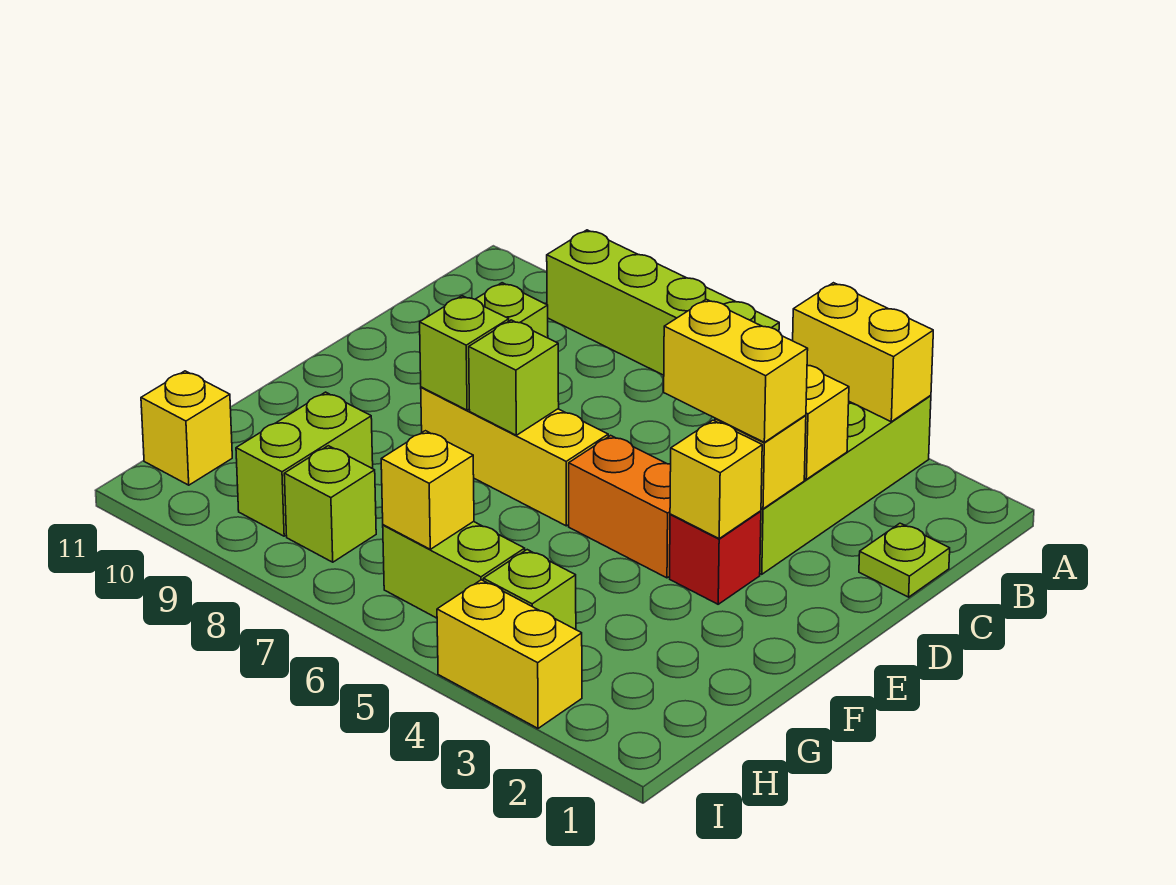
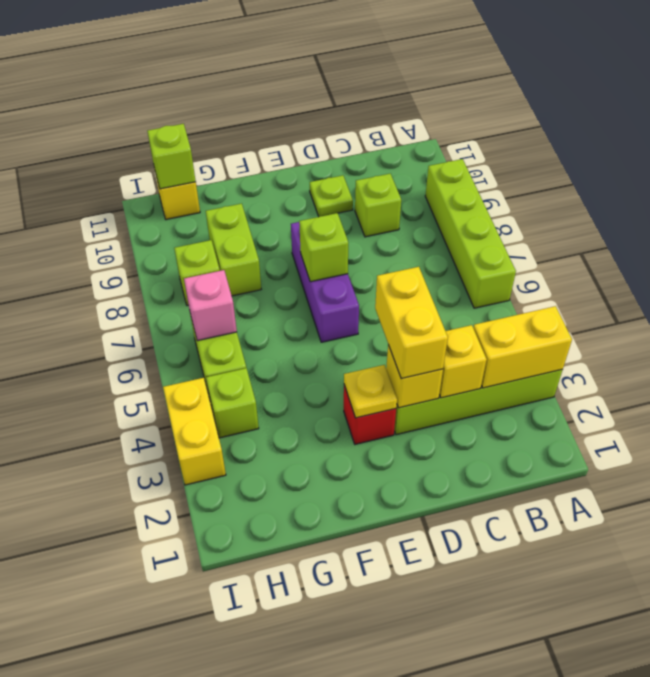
yellow brick A3:A4 level 2 -> yellow brick A3:B3 level 2
lime plate C1 level 1 -> lime plate D10 level 1
yellow brick E3 level 2 -> yellow plate E3 level 2
orange brick E4:E5 level 1 -> none
yellow brick E6:E8 level 1 -> purple brick E6:E8 level 1
lime brick E8 level 2 -> lime brick H11 level 2
lime brick G9:H9 level 1 -> lime brick G8:G9 level 1
yellow brick H6 level 2 -> pink brick H6 level 2

